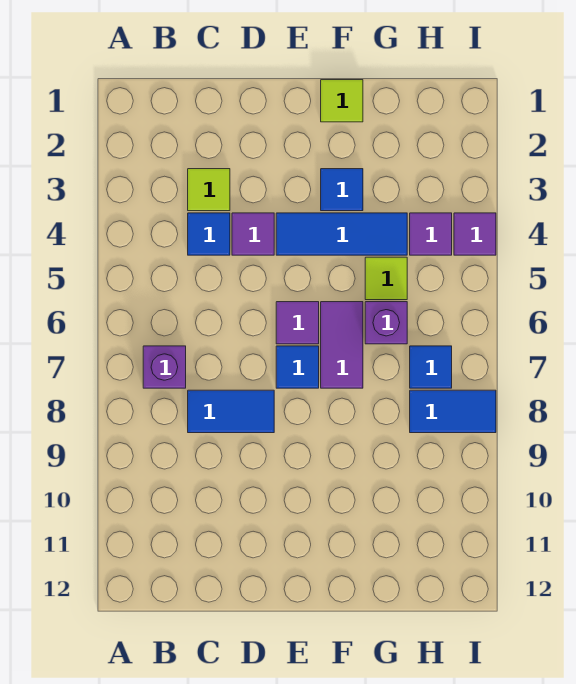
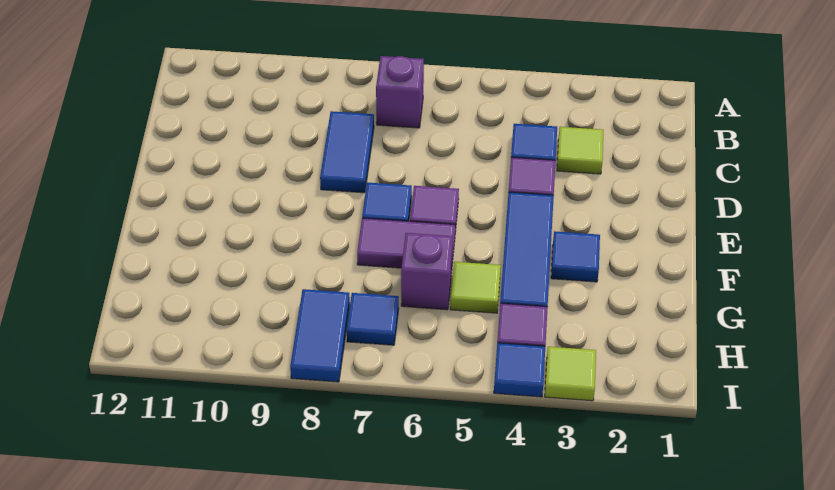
lime tile F1 level 1 -> lime tile I3 level 1
purple tile I4 level 1 -> blue tile I4 level 1

